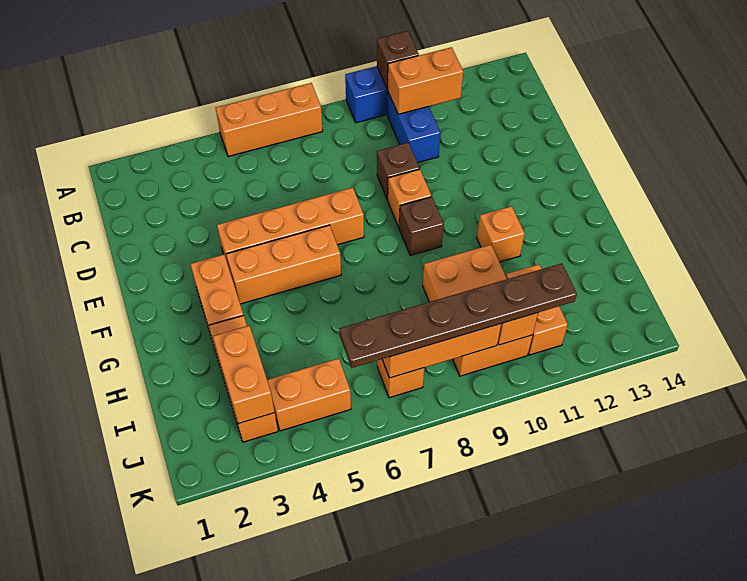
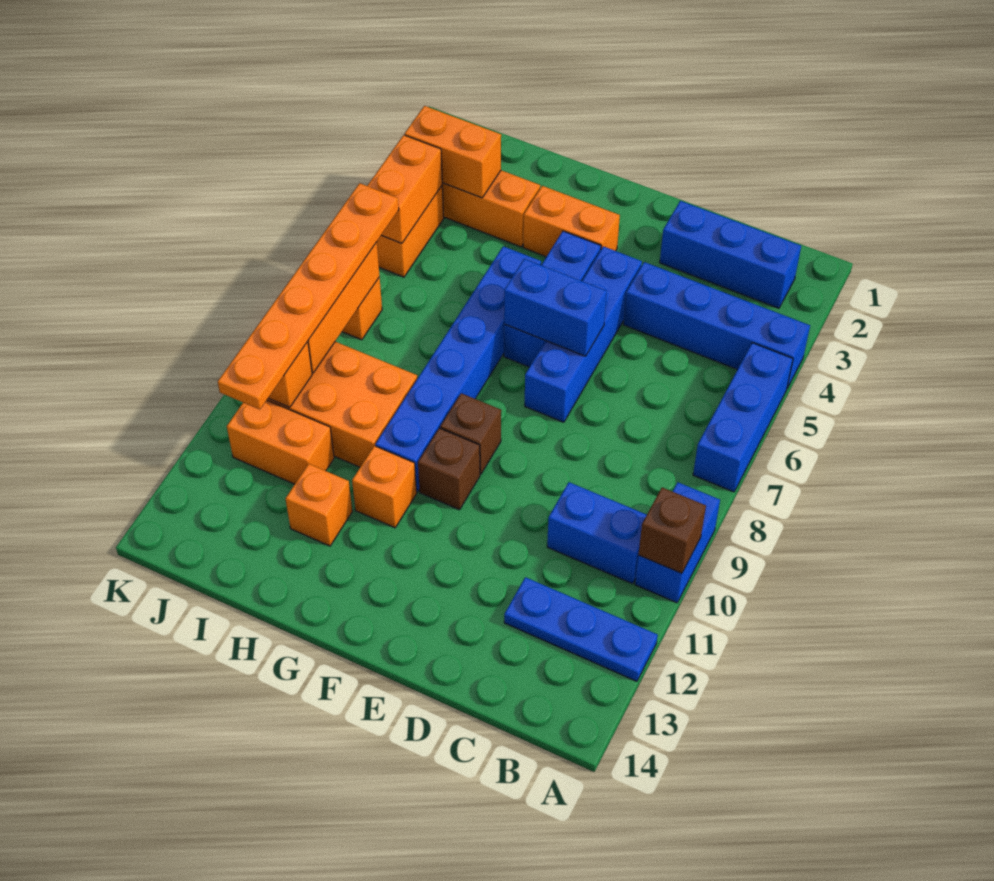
none -> blue brick A4:D4 level 1
orange brick A5:A7 level 1 -> blue brick A5:A7 level 1
none -> blue plate A12:C12 level 1
none -> blue brick B2:D2 level 1
orange brick B10:B11 level 2 -> orange brick J4:J5 level 2
brown brick D9 level 1 -> brown brick F10 level 1
orange brick E4:E7 level 1 -> blue brick E4:E7 level 1
none -> blue brick E6:F6 level 2
orange brick E9 level 1 -> orange brick H12 level 1
orange brick F4:F6 level 1 -> blue brick F4:F6 level 1
none -> blue brick G5:G10 level 1
brown plate J6:J11 level 3 -> orange plate J6:J11 level 3

